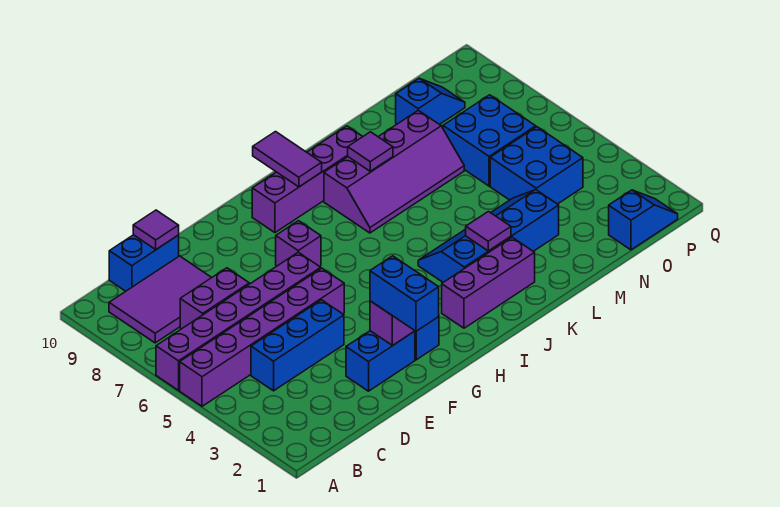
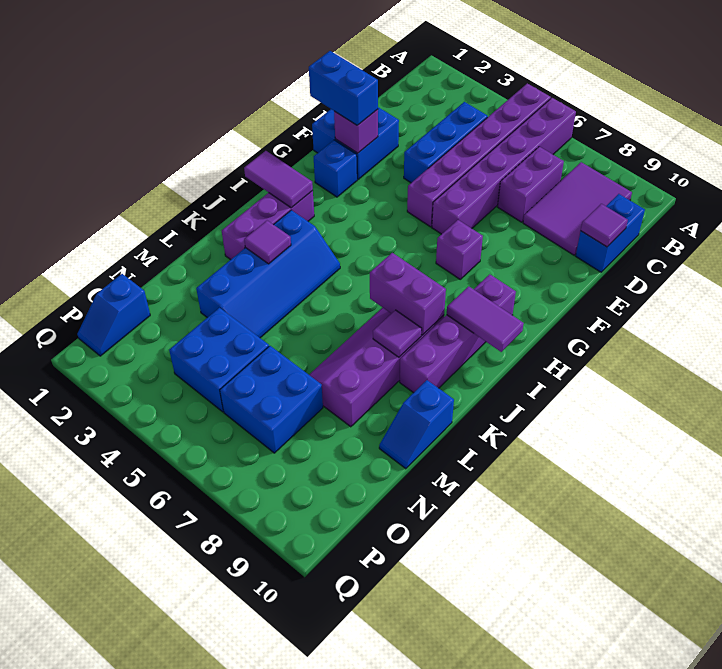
blue brick E2:F2 level 1 -> blue brick E1:F2 level 1
none -> purple tile I1:I2 level 2
none -> purple brick J7:J8 level 2
blue slope N9:O9 level 1 top N -> blue slope L10:M10 level 1 top L

